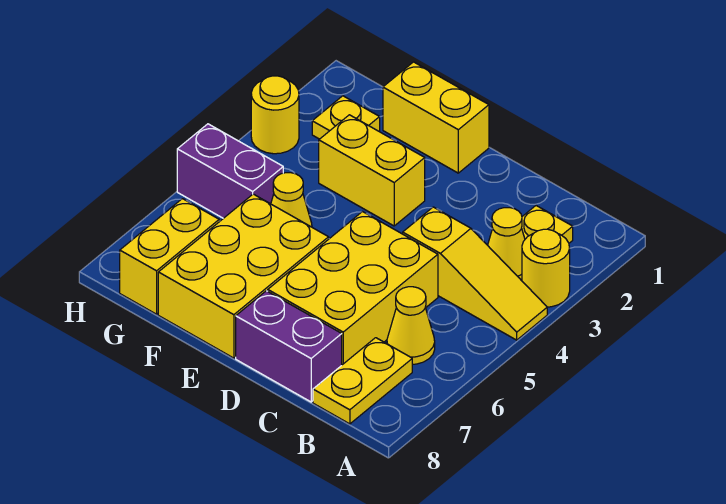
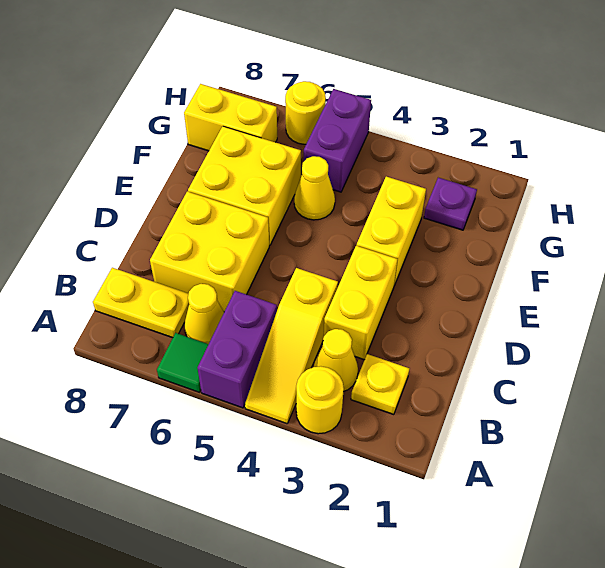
none -> green tile A6 level 1
yellow brick C5:D7 level 1 -> yellow brick C6:D7 level 1
purple brick C8:D8 level 1 -> purple brick A5:B5 level 1
yellow brick E1:F1 level 1 -> yellow brick C3:D3 level 1
yellow brick E6:F8 level 1 -> yellow brick E6:F7 level 1
yellow plate G2 level 1 -> purple plate G2 level 1
yellow round brick H3 level 1 -> yellow round brick H6 level 1

